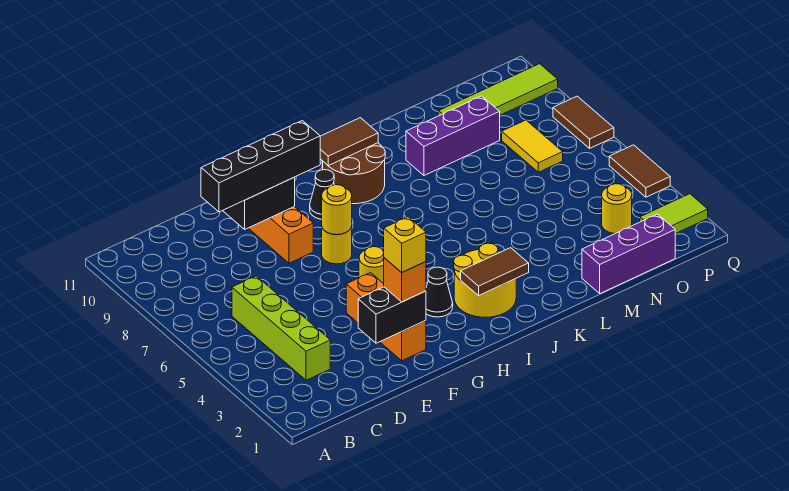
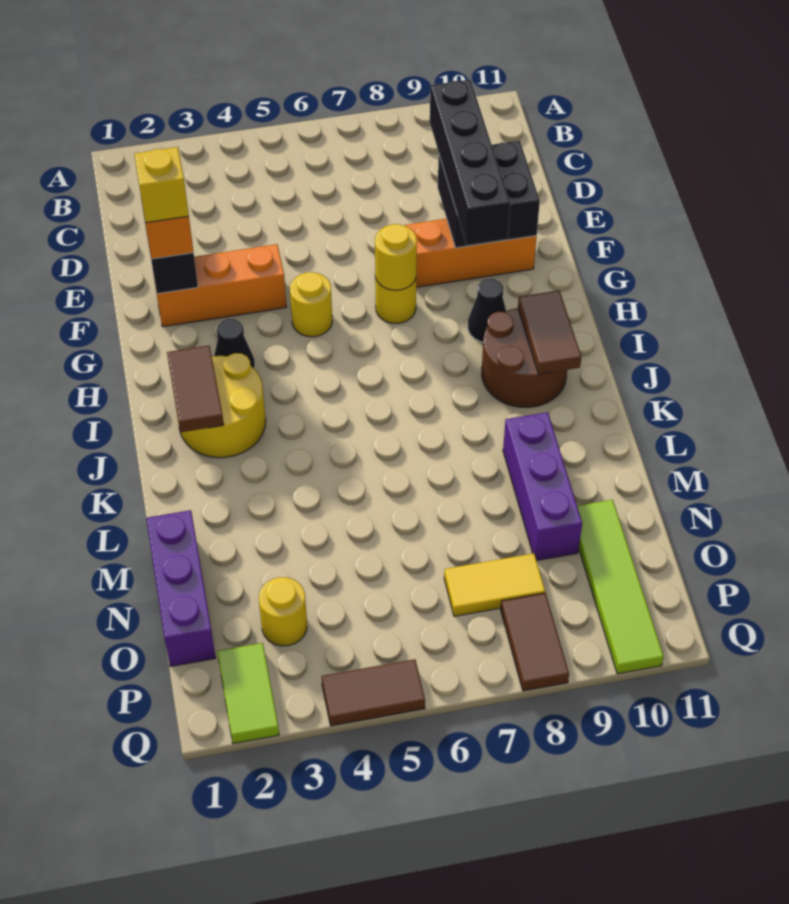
lime brick C3:C6 level 1 -> none
brown tile Q7:Q8 level 1 -> brown tile P8:Q8 level 1

